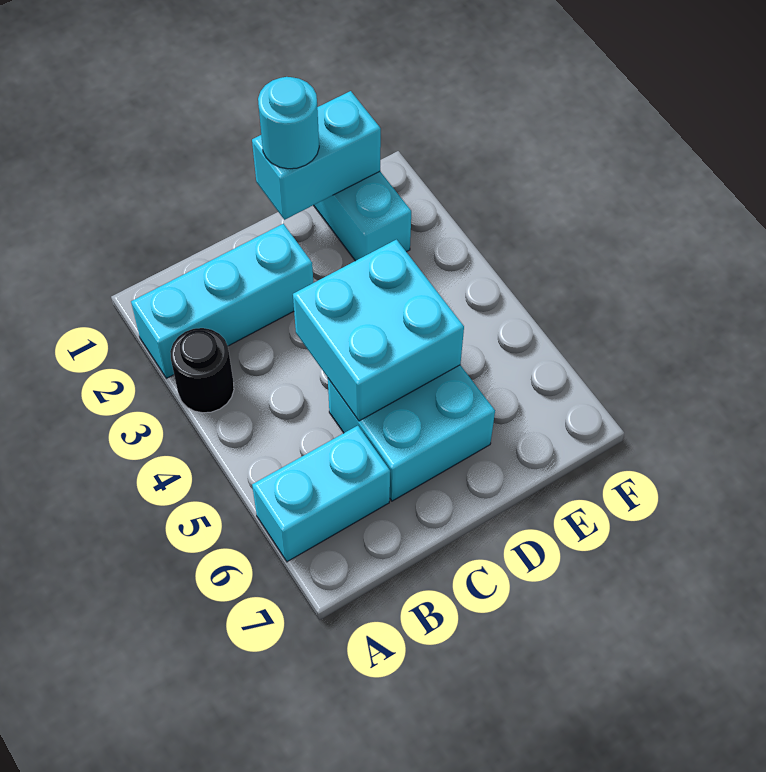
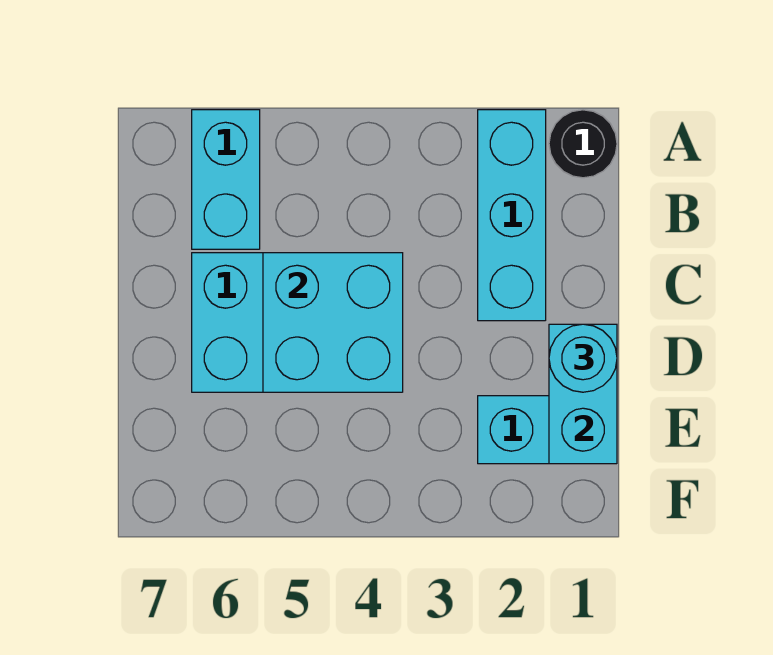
black round brick A3 level 1 -> black round brick A1 level 1

